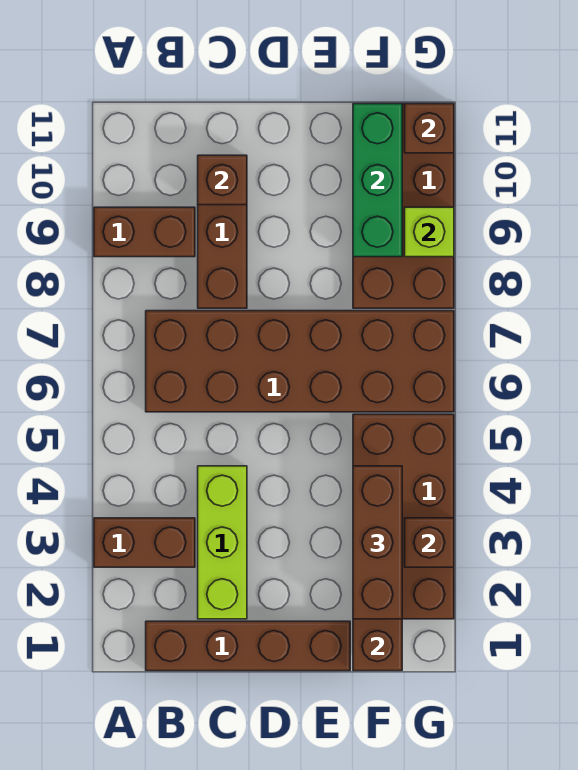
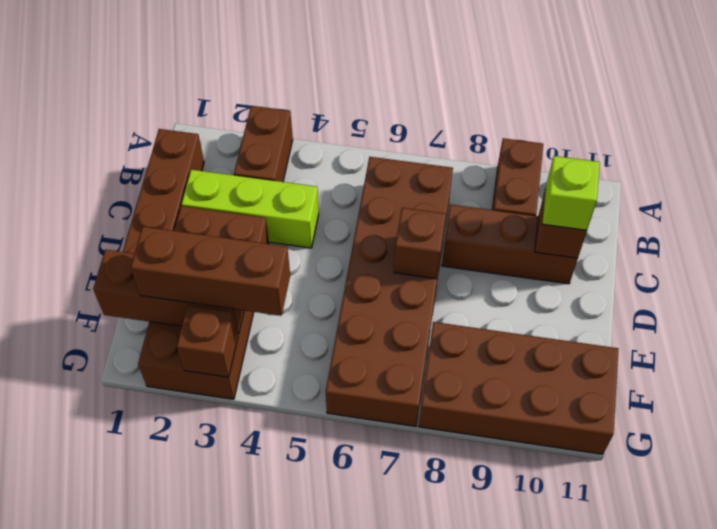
brown brick F2:G5 level 1 -> brown brick D2:G3 level 1
green brick F9:F11 level 2 -> none
lime brick G9 level 2 -> lime brick C10 level 3
brown brick G11 level 2 -> brown brick D7 level 2

